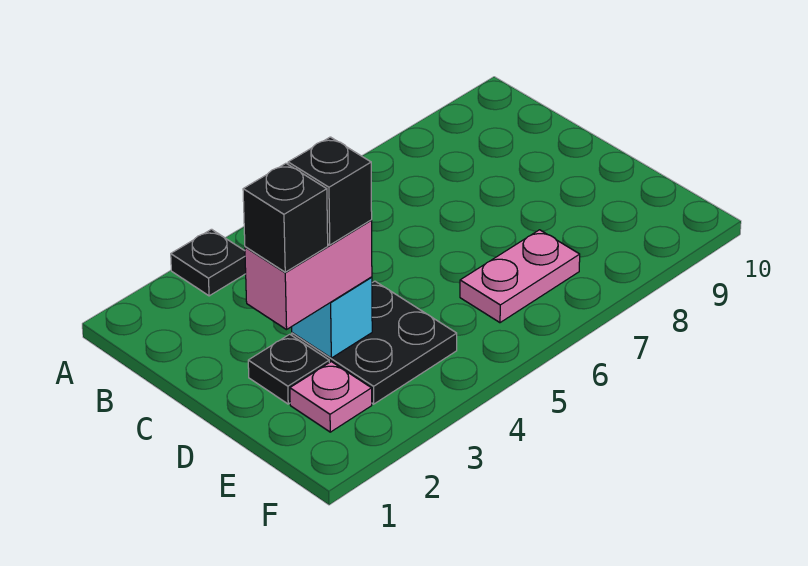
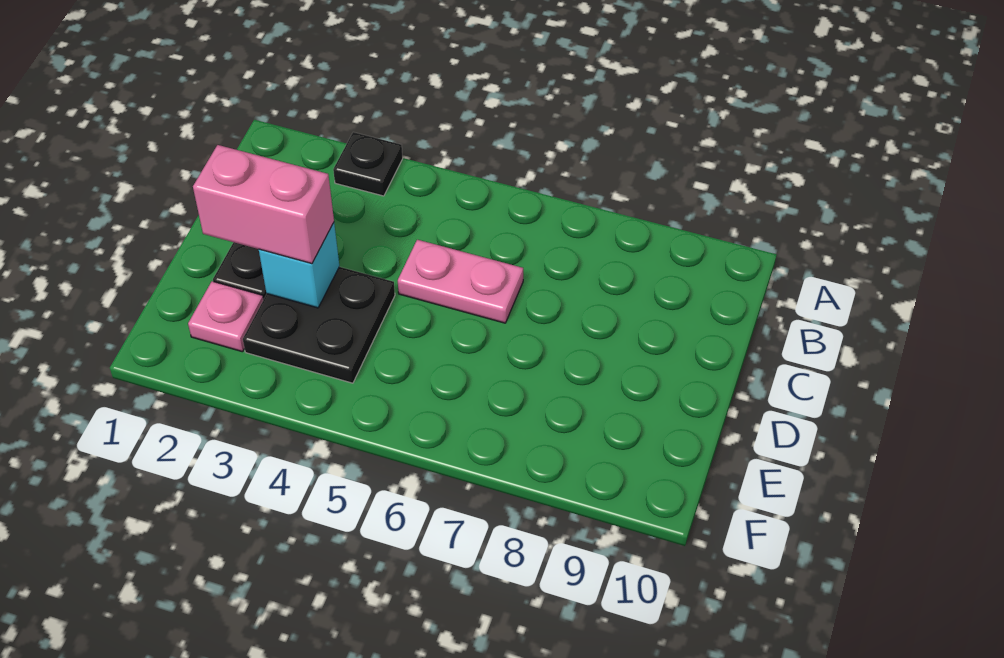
black brick D2 level 4 -> none
black brick D3 level 4 -> none
pink plate E6:E7 level 1 -> pink plate C5:C6 level 1

